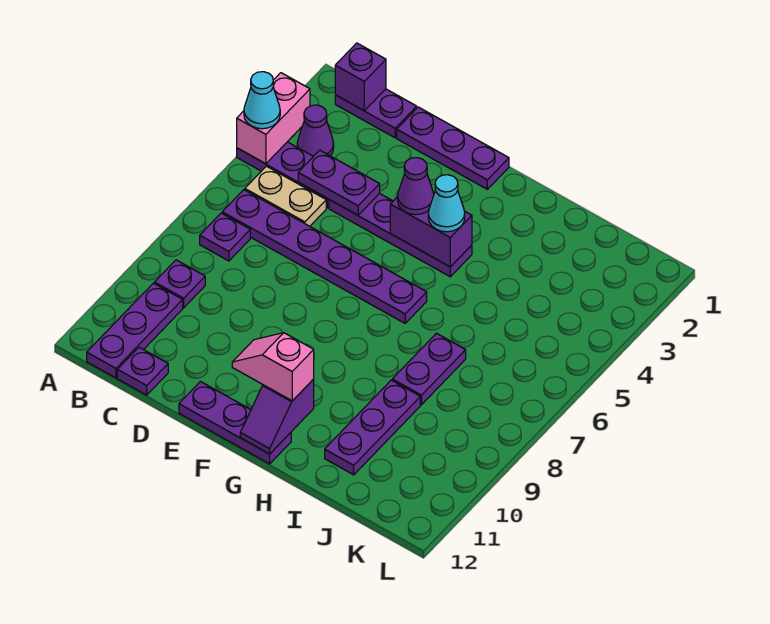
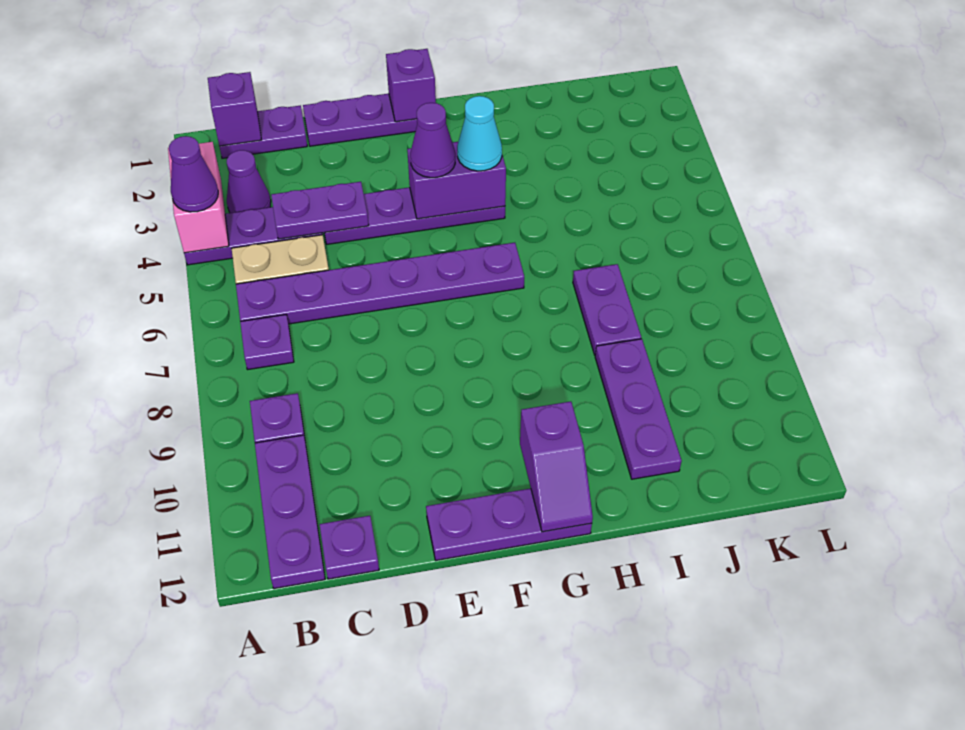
cyan cone A4 level 3 -> purple cone A4 level 3
none -> purple brick F1 level 2
pink slope F11:G11 level 3 top G -> none

